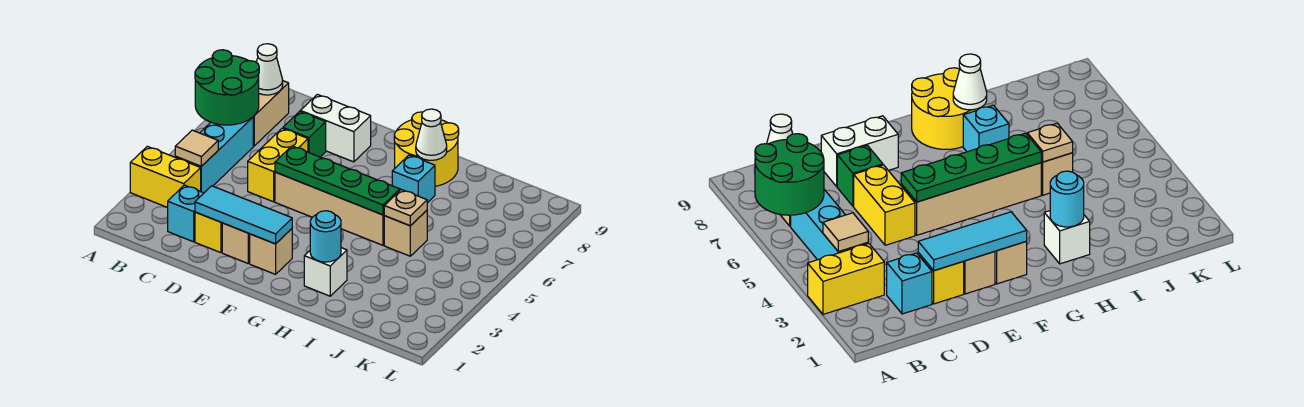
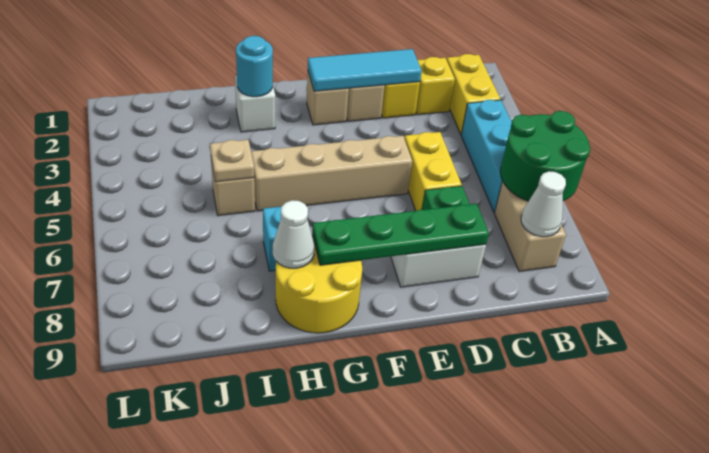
yellow brick A3:B3 level 1 -> yellow brick B2:B3 level 1
tan tile B4 level 2 -> none
cyan brick C2 level 1 -> yellow brick C2 level 1
green plate E5:H5 level 2 -> green plate D8:G8 level 2

